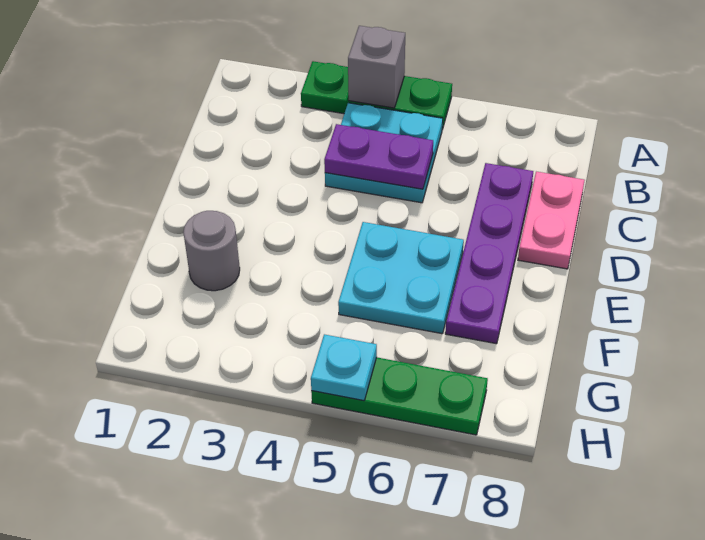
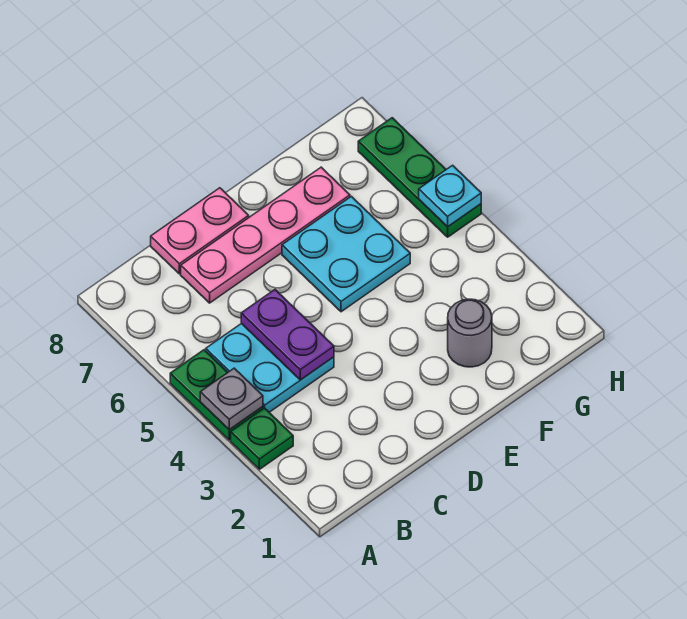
grey brick A4 level 2 -> grey plate A4 level 2
purple plate C7:F7 level 1 -> pink plate C7:F7 level 1

